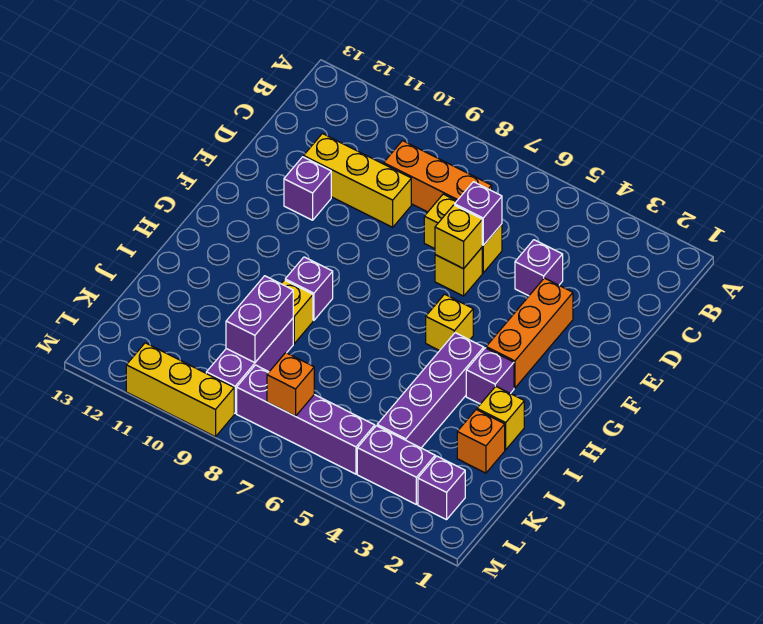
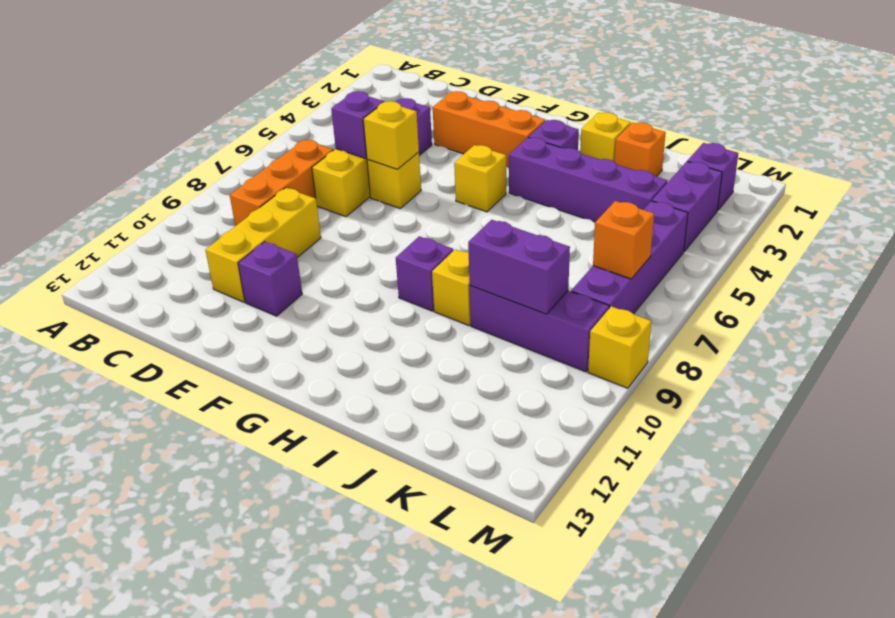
yellow brick M9:M11 level 1 -> yellow brick M9 level 1

